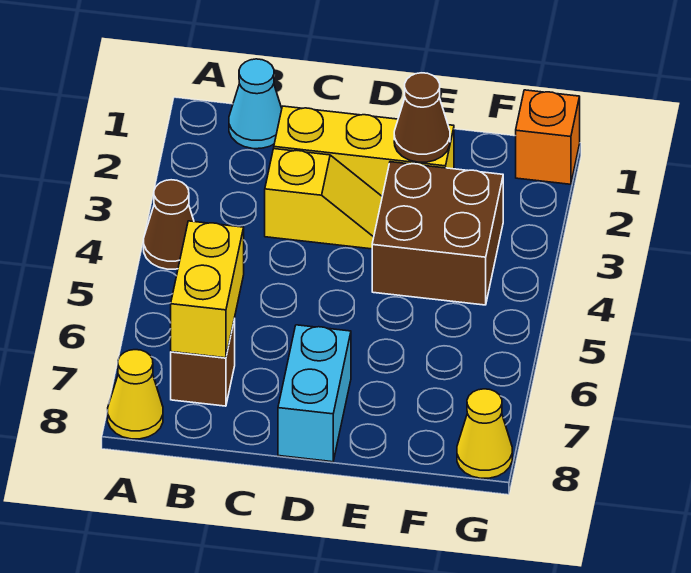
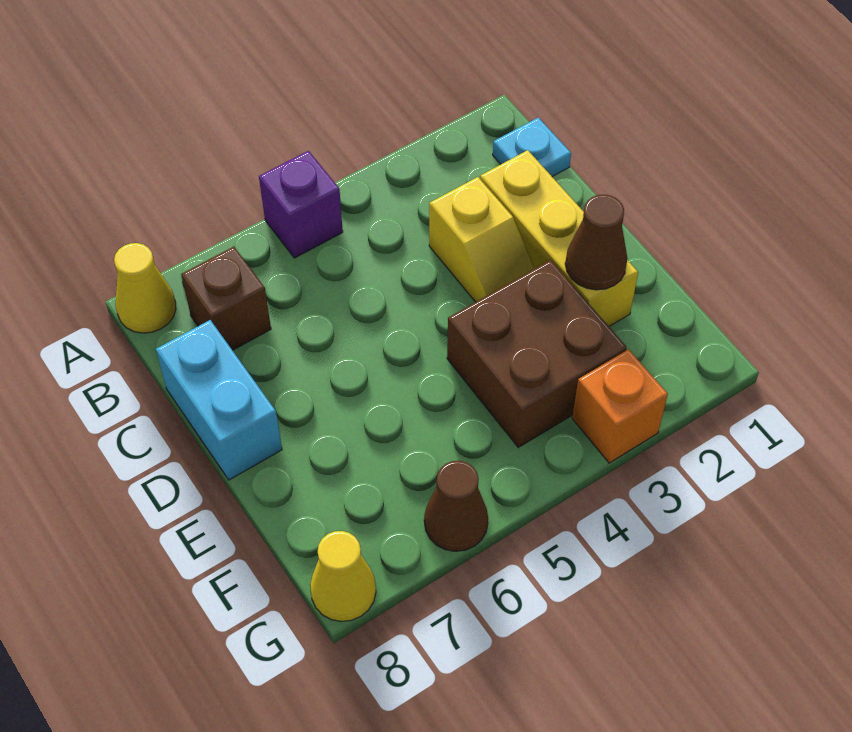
brown cone A4 level 1 -> brown cone G6 level 1
none -> purple brick A5 level 1
cyan cone B1 level 1 -> cyan plate B1 level 1
yellow brick B6:B7 level 2 -> none
cyan brick D7:D8 level 1 -> cyan brick C8:D8 level 1
orange brick G1 level 1 -> orange brick G3 level 1

